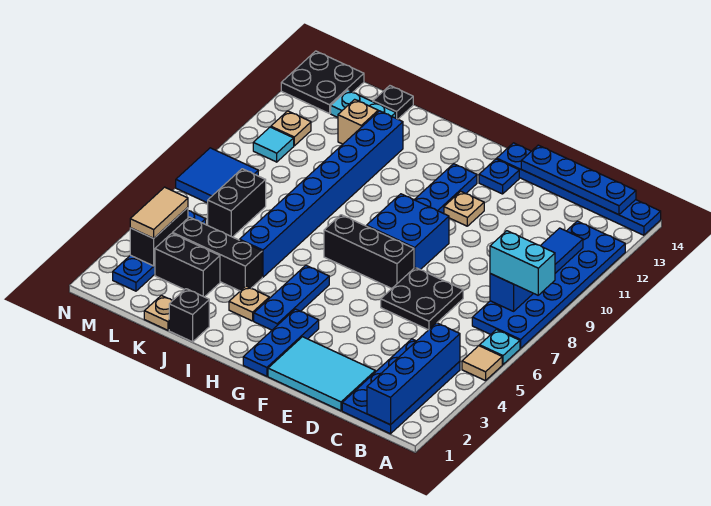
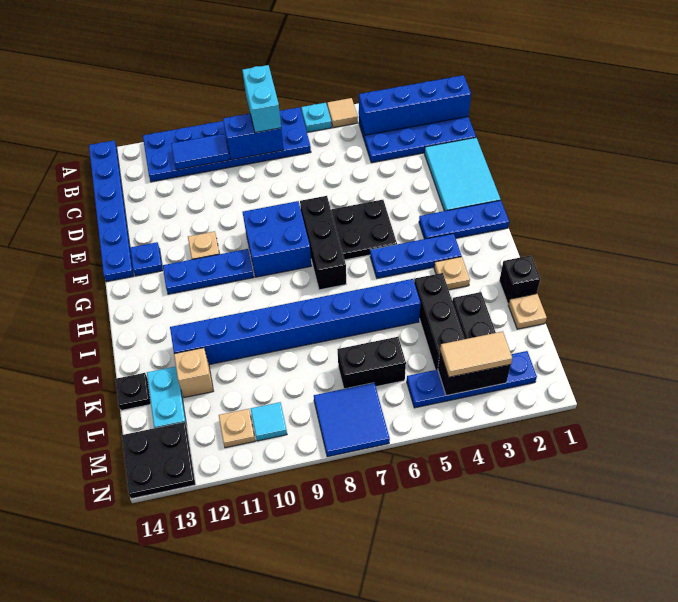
blue plate B14:E14 level 2 -> none
black plate D6:E7 level 1 -> black plate F5:G6 level 1

